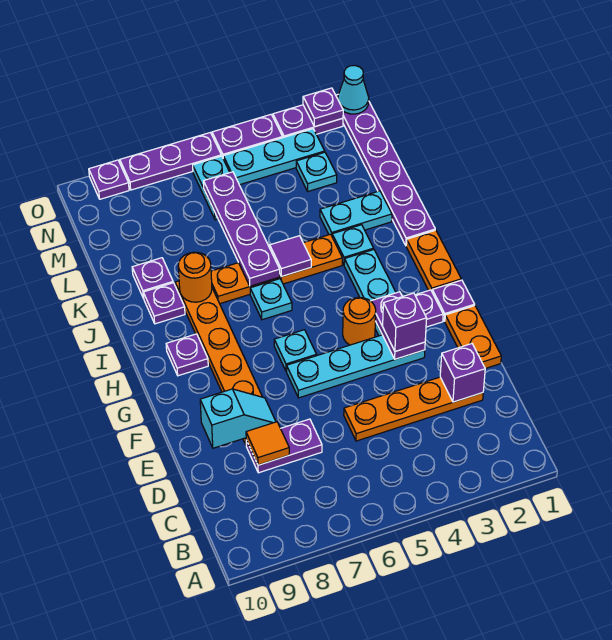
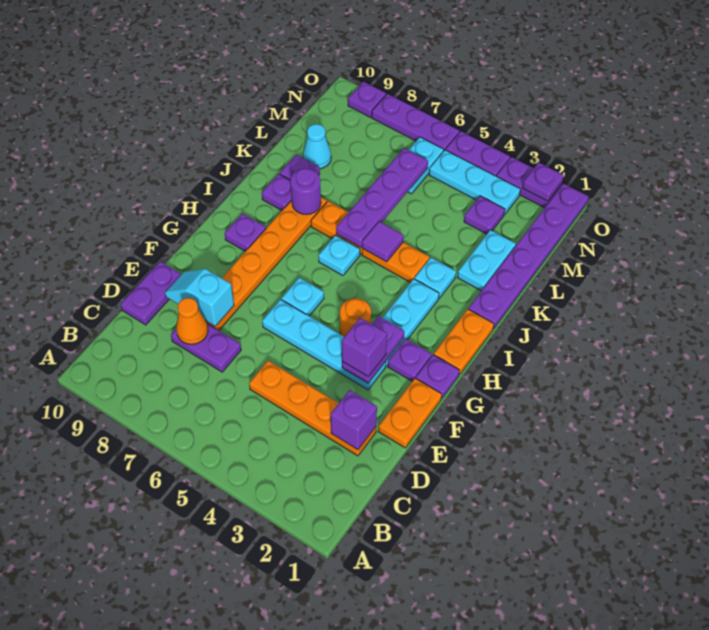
orange tile D8 level 2 -> orange cone D8 level 2
none -> purple plate D10:E10 level 1
cyan slope E8:E9 level 2 top 9 -> cyan slope E8:E9 level 2 top 8
orange round brick J8 level 2 -> purple round brick J8 level 2
cyan plate K2:K3 level 1 -> cyan plate K2:L2 level 1
cyan plate M3 level 1 -> purple plate M3 level 1
cyan cone O1 level 2 -> cyan cone L9 level 1

